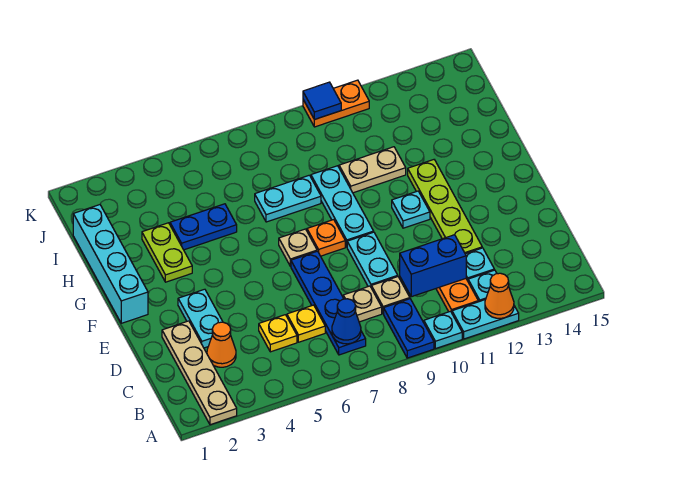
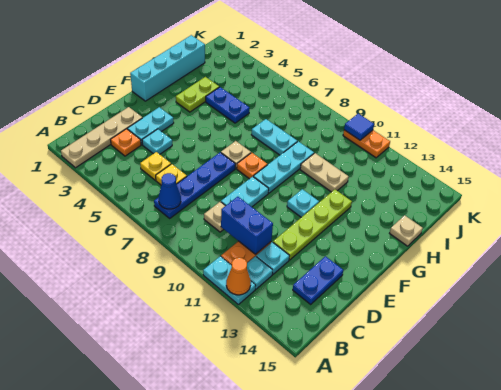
blue plate A9:B9 level 1 -> blue plate C14:D14 level 1
cyan plate A10 level 1 -> cyan plate D4 level 1
orange cone C3 level 1 -> orange plate C3 level 1
tan plate C8 level 1 -> tan plate H15 level 1

